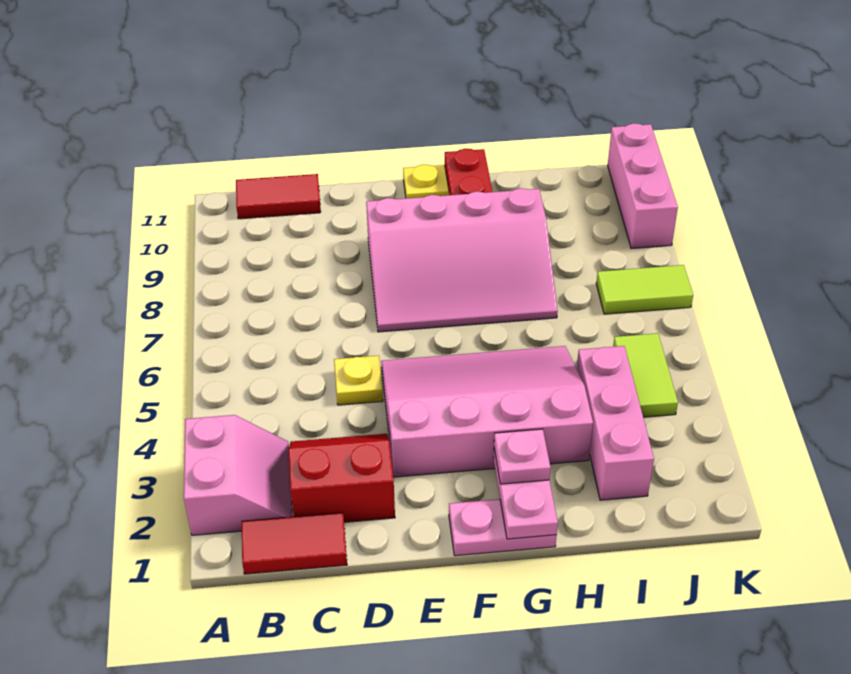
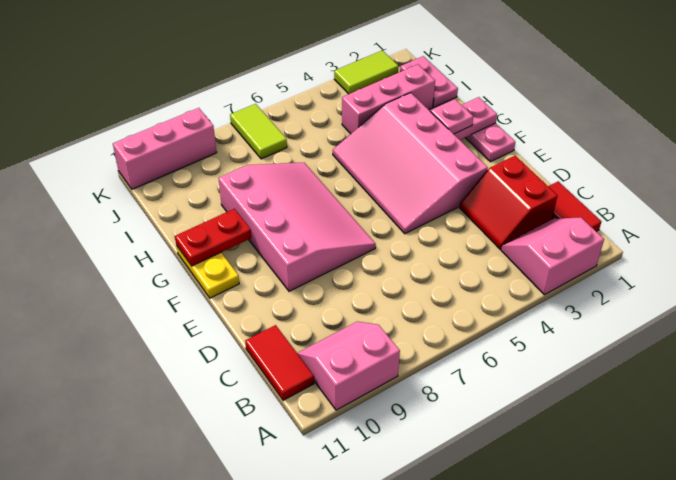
none -> pink slope A9:B10 level 1 top A
yellow plate D5 level 1 -> none
none -> pink plate I1:J1 level 1
lime tile J4:J5 level 1 -> lime tile K2:K3 level 1

